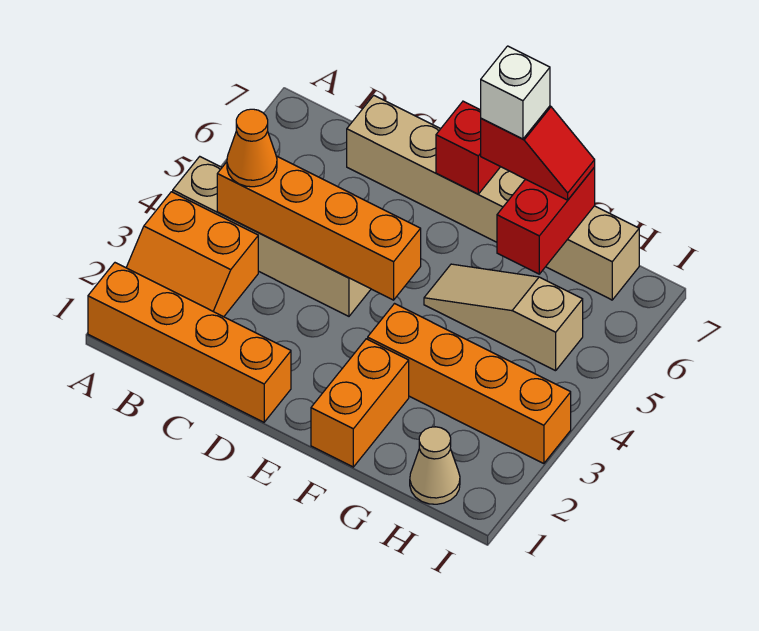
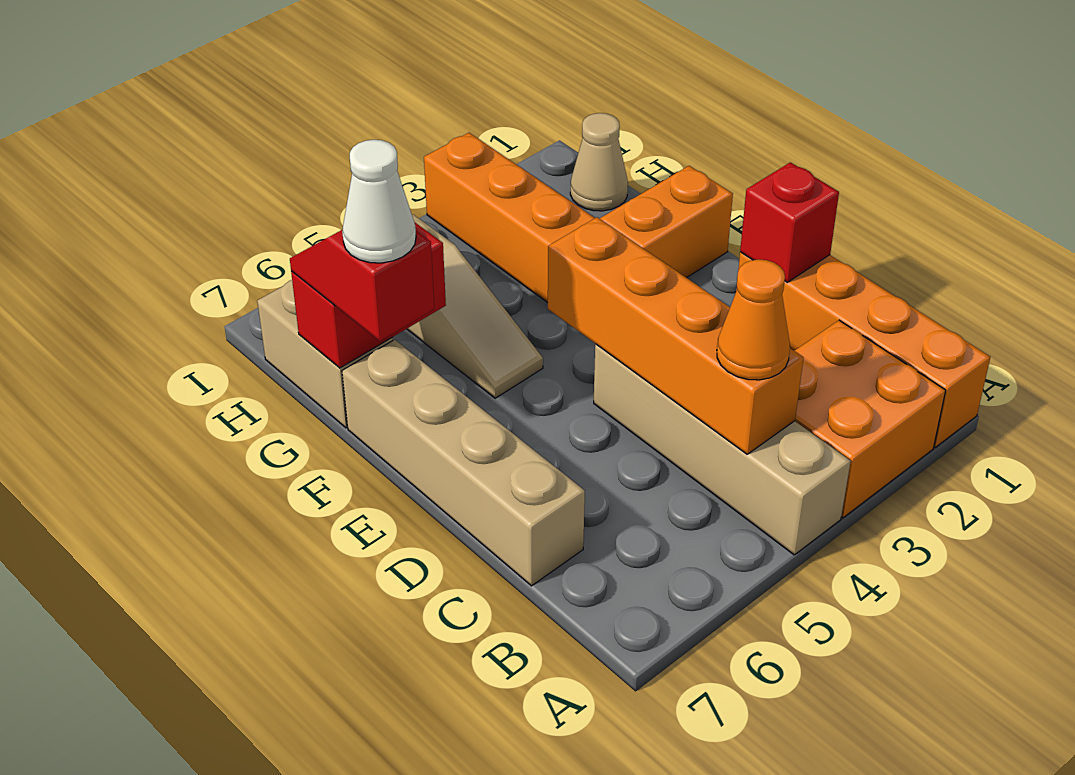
orange slope A2:B3 level 1 top 3 -> orange brick A2:B3 level 1
red brick E7 level 2 -> red brick D1 level 2
white brick F7 level 4 -> white cone F7 level 4

